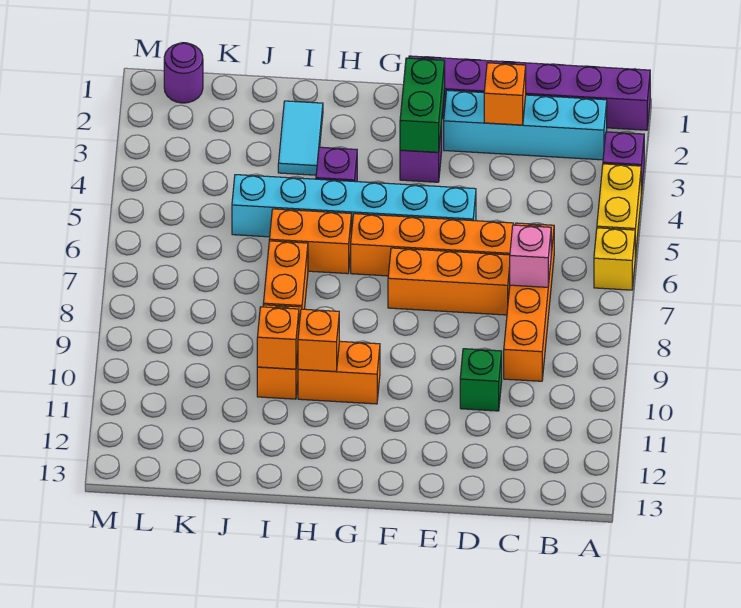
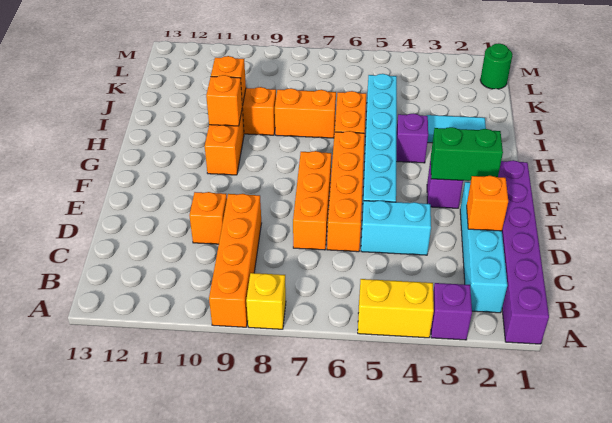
yellow brick A6 level 1 -> yellow brick A8 level 1
orange brick C6:C9 level 1 -> orange brick A9:D9 level 1
pink brick C7 level 2 -> none
none -> cyan brick D4:D5 level 1
green brick D10 level 1 -> orange brick D10 level 1
purple round brick L1 level 1 -> green round brick L1 level 1

